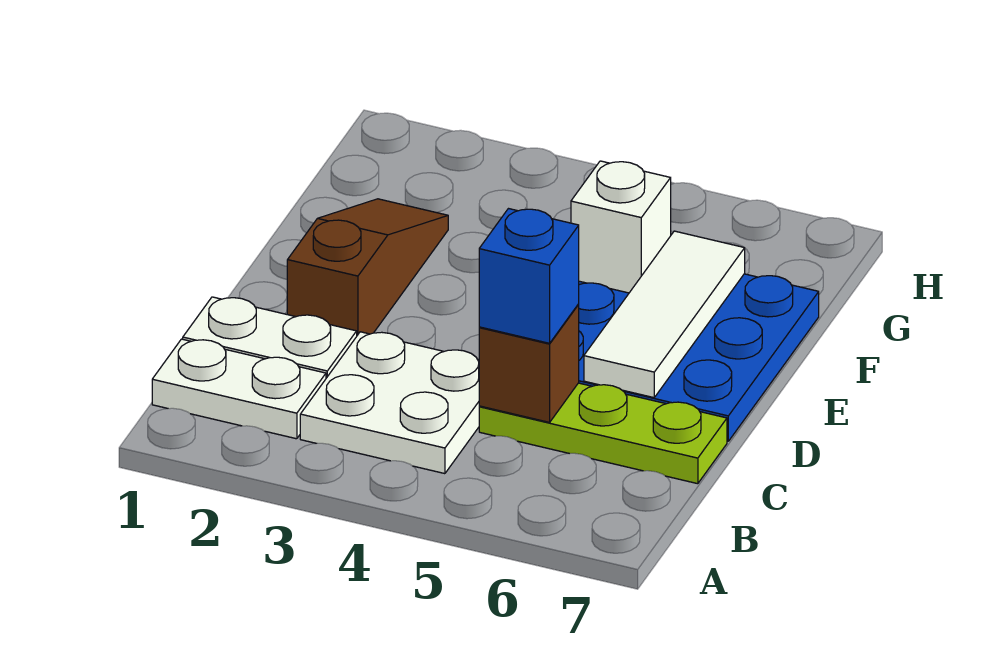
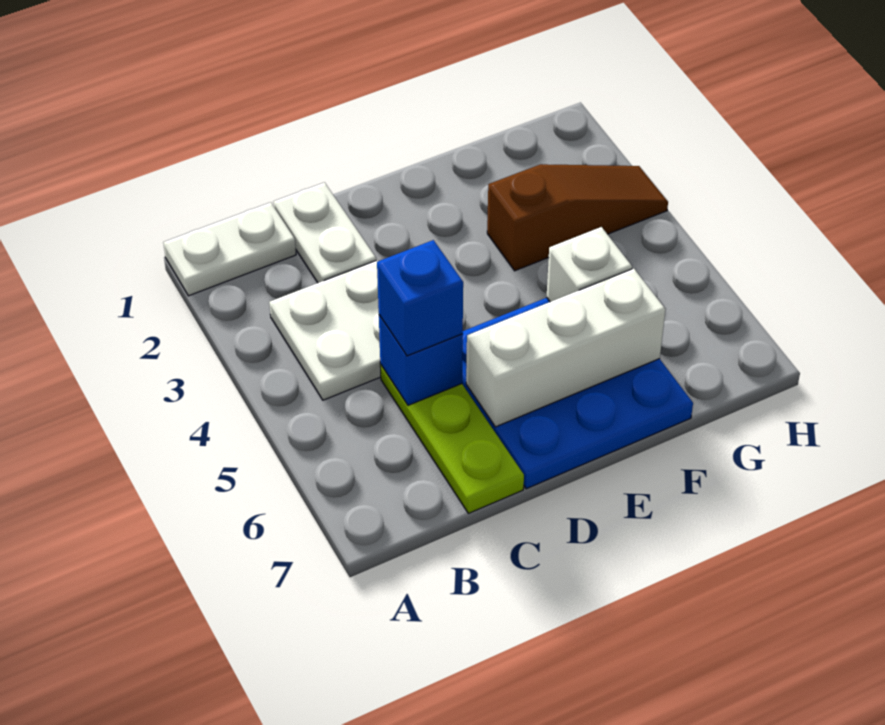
white plate B1:B2 level 1 -> white plate A1:B1 level 1
brown brick C5 level 2 -> blue brick C5 level 2
brown slope D2:F2 level 1 top D -> brown slope F3:H3 level 1 top F
white tile D6:F6 level 2 -> white brick D6:F6 level 2

